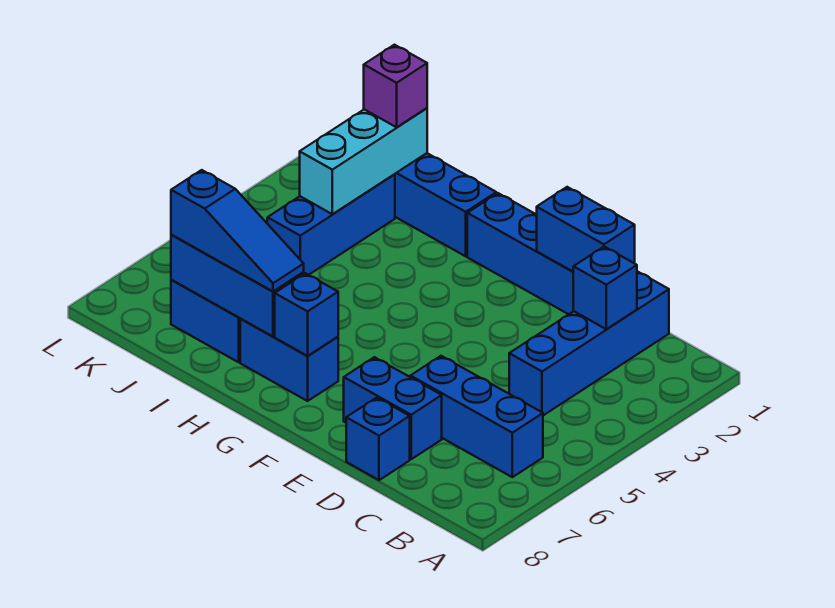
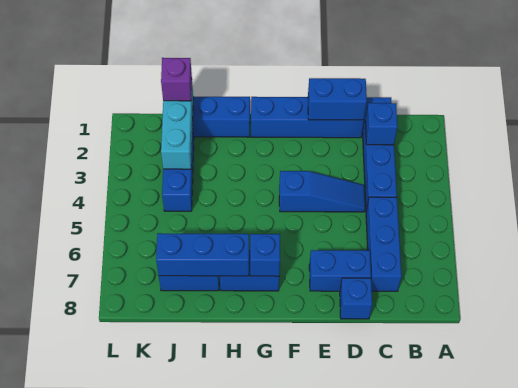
blue brick B6:D6 level 1 -> blue brick C5:C7 level 1
blue slope H7:J7 level 3 top J -> blue slope D4:F4 level 1 top F

